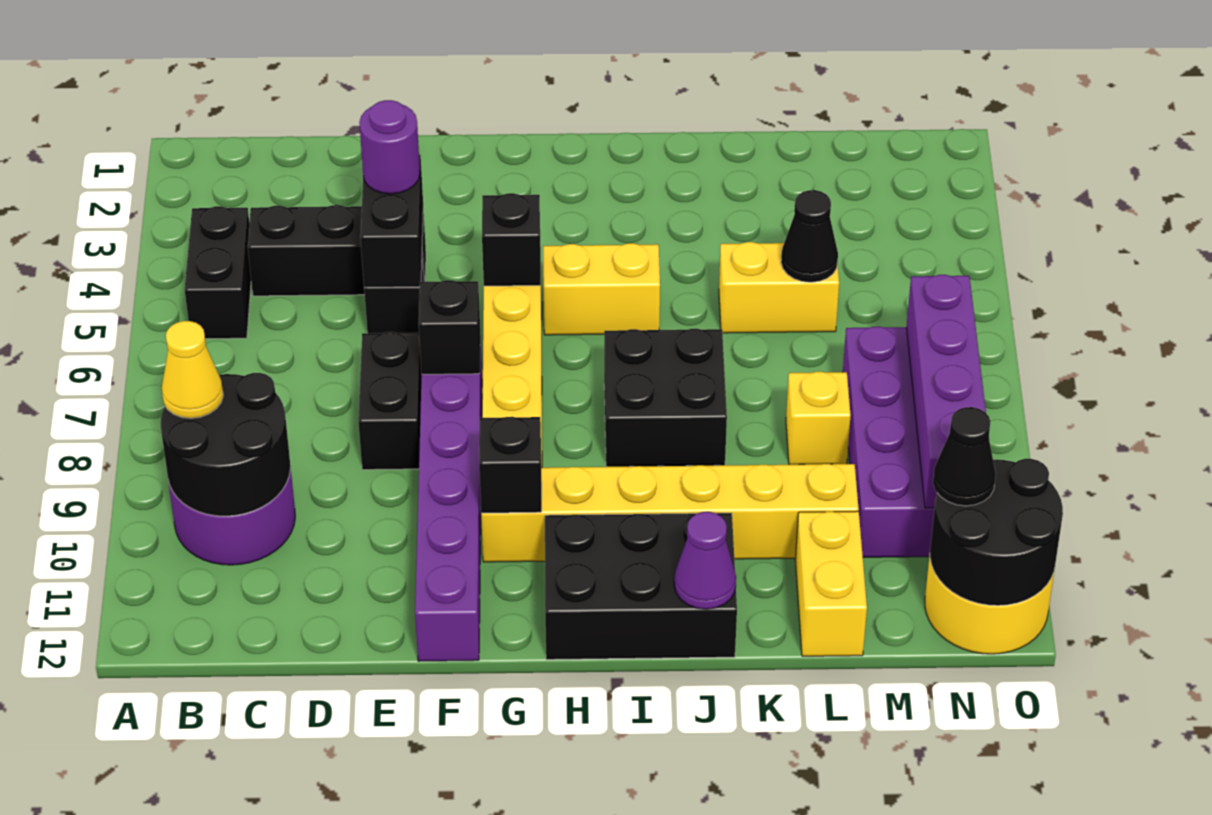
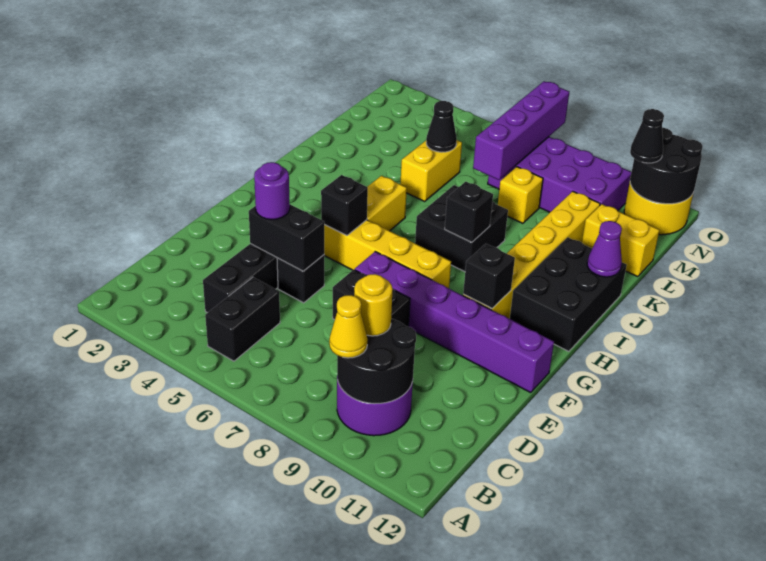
black brick B4:B5 level 1 -> black brick B5:C5 level 1
none -> yellow round brick C9 level 3
black brick F7 level 2 -> black brick I8 level 2
purple brick N7:N10 level 2 -> purple brick L7:O7 level 2

